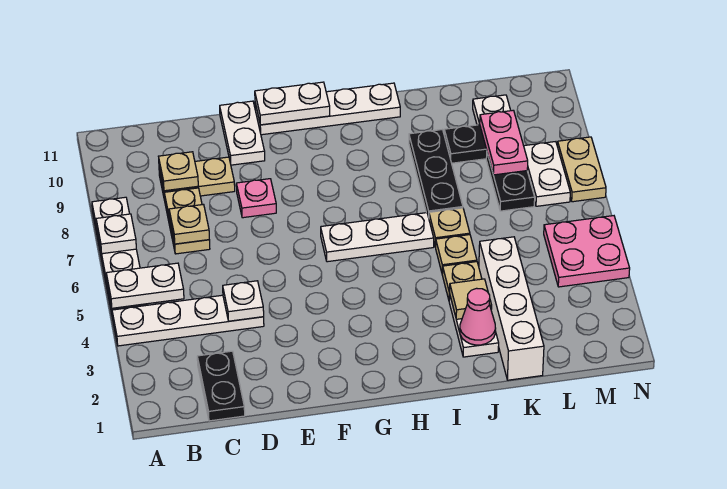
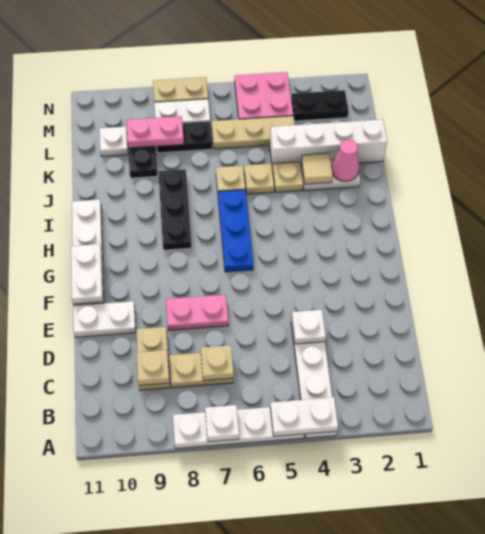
white plate A5:B5 level 2 -> white plate A4:A5 level 2
black plate C1:C2 level 1 -> black plate M2:M3 level 1
pink plate E8 level 1 -> pink plate E7:E8 level 1
white plate G6:I6 level 1 -> blue plate G6:I6 level 1
black plate J7:J9 level 1 -> black plate H8:J8 level 1
none -> tan plate L4:L6 level 1

